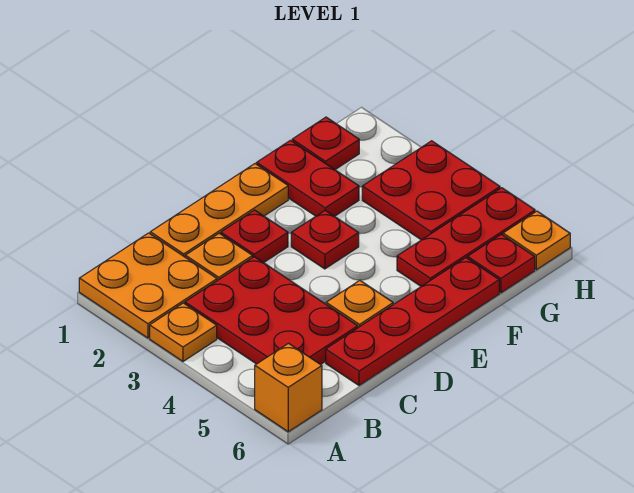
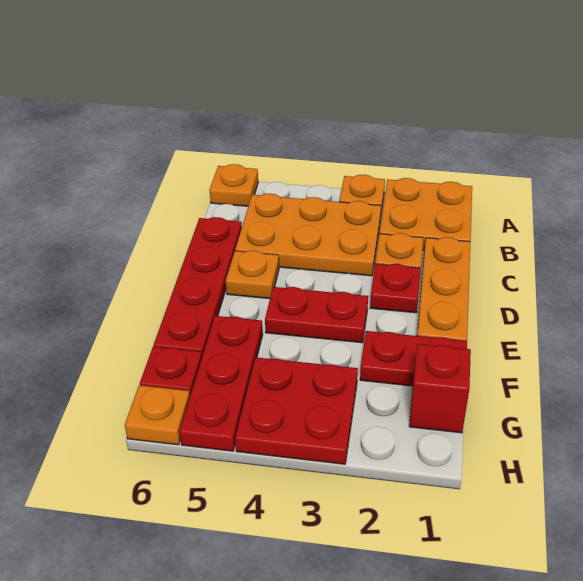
orange brick A6 level 1 -> orange plate A6 level 1
red plate B3:C5 level 1 -> orange plate B3:C5 level 1
red plate E3 level 1 -> red plate E3:E4 level 1
red plate G1 level 1 -> red brick G1 level 1

